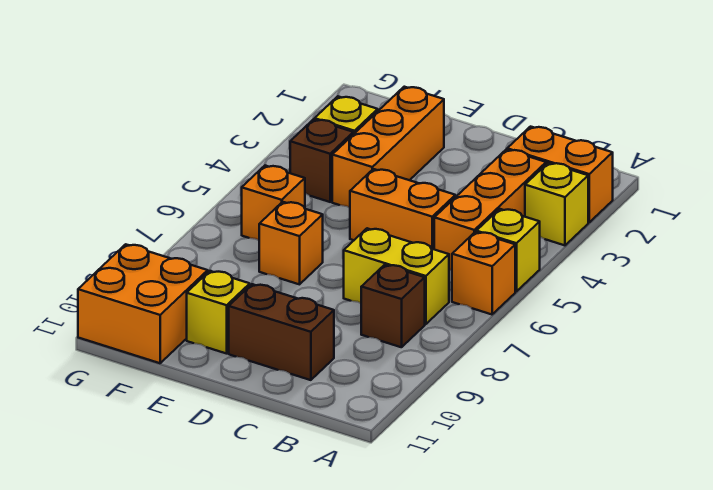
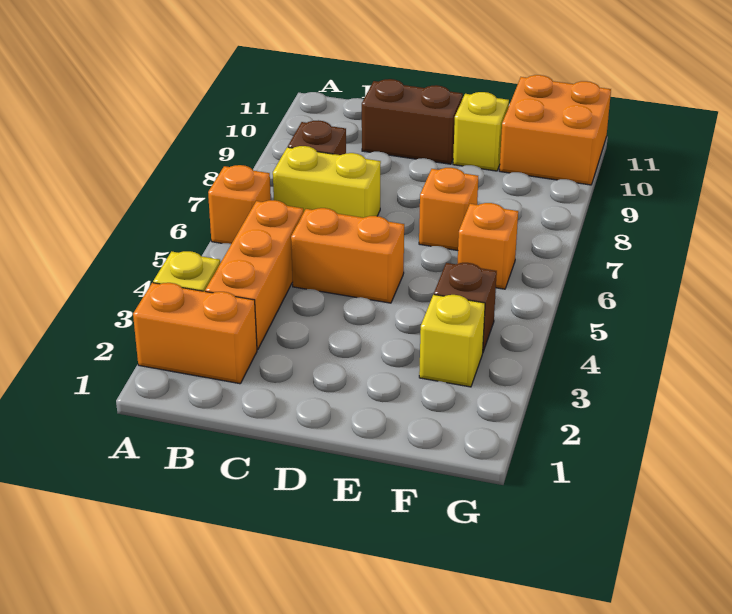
yellow brick A5 level 1 -> none
orange brick E2:E4 level 1 -> none

